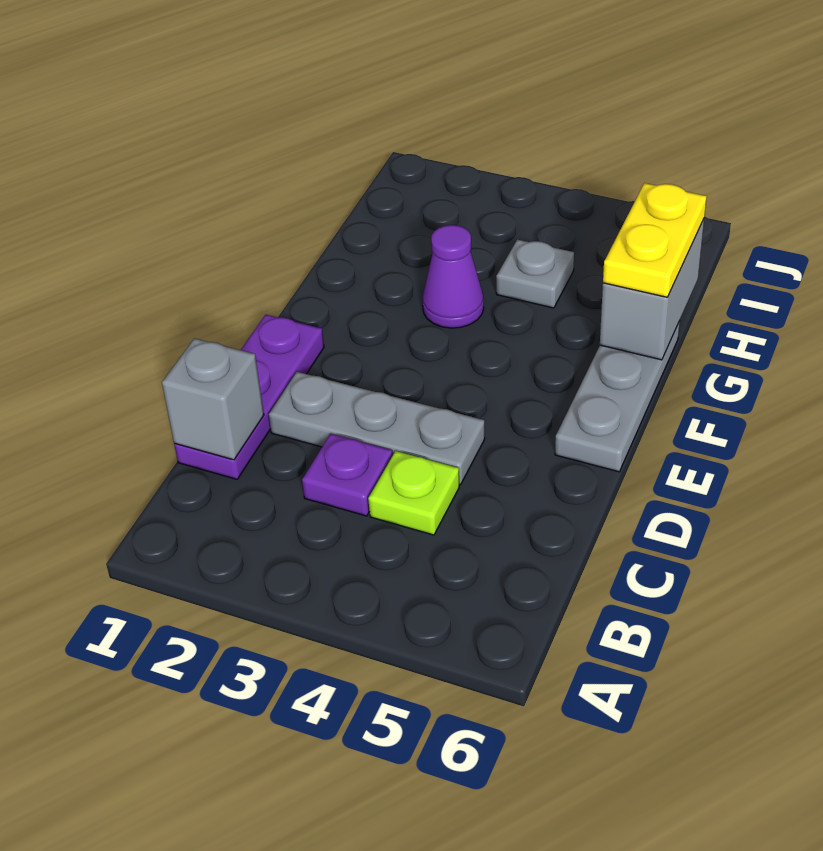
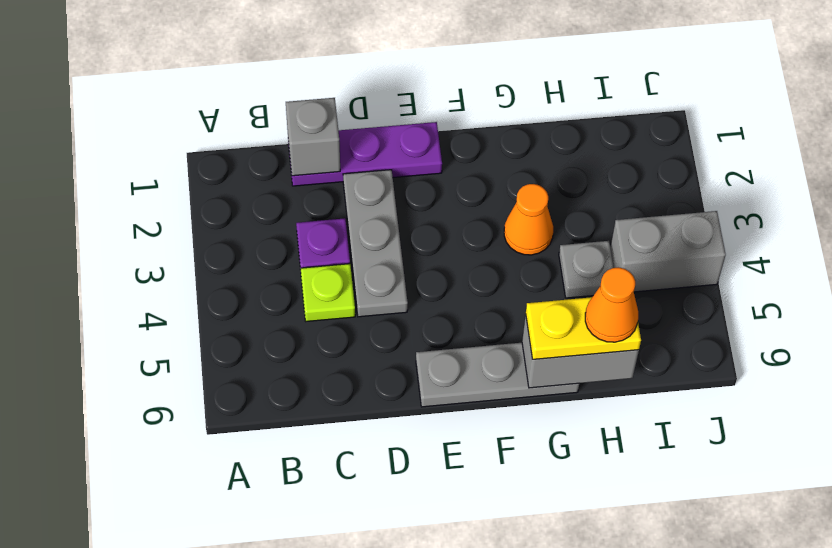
purple cone G3 level 1 -> orange cone G3 level 1
none -> orange cone H6 level 4
none -> grey brick I4:J4 level 1

